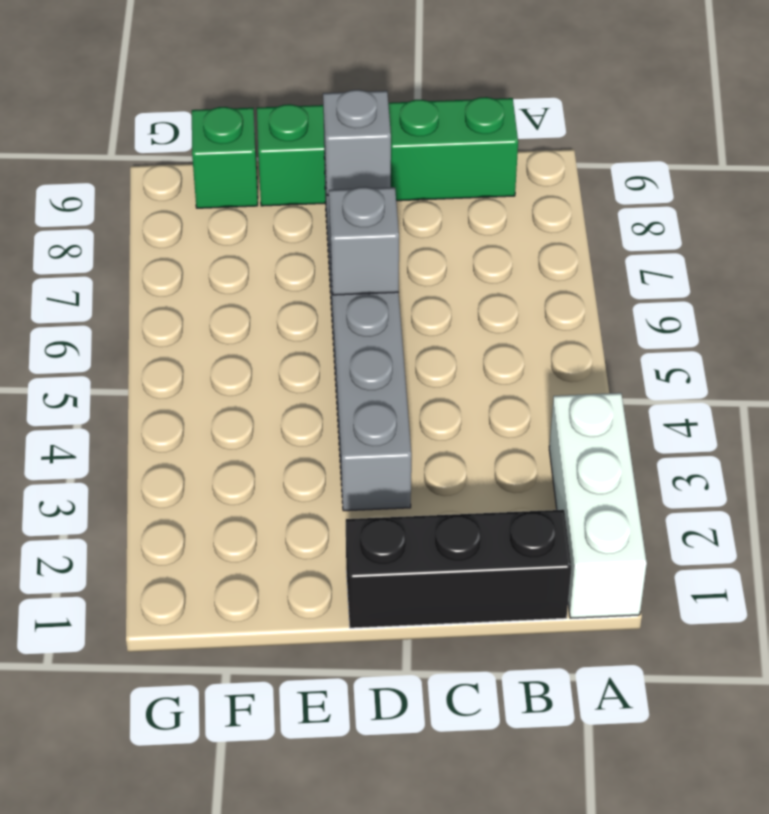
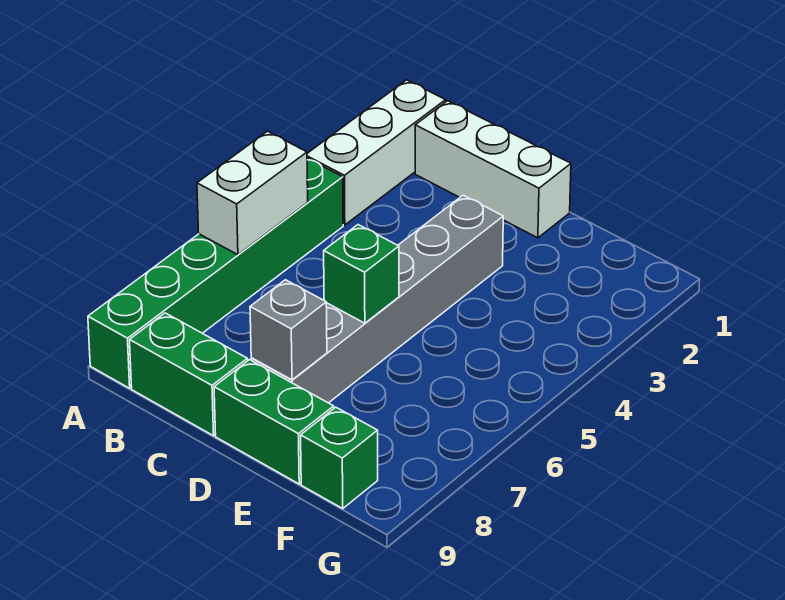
none -> green brick A4:A9 level 1
none -> white brick A5:A6 level 2
black brick B1:D1 level 1 -> white brick B1:D1 level 1
grey brick D6 level 2 -> green brick D6 level 2

